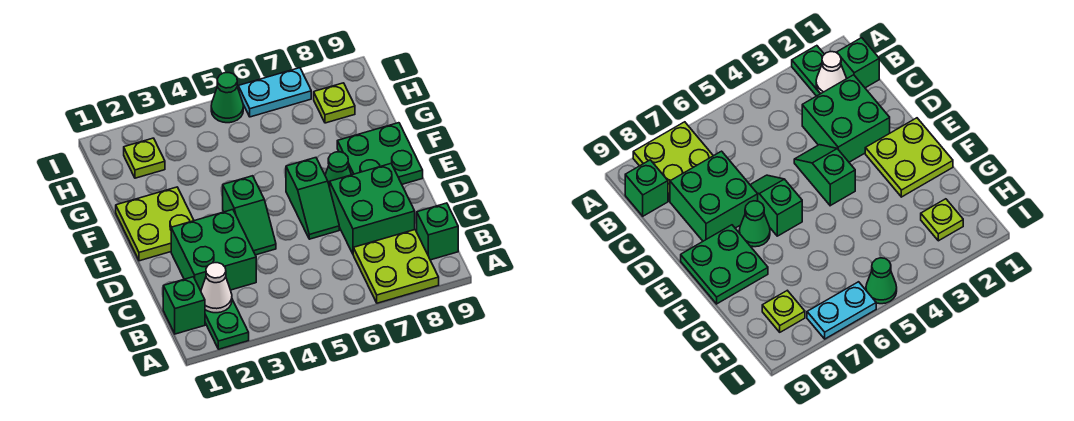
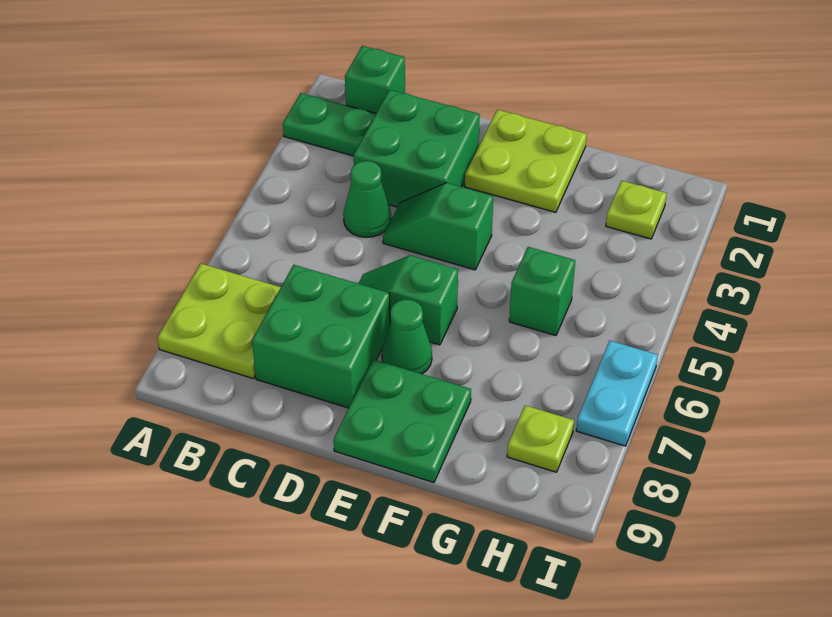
white cone B2 level 2 -> none
green brick B9 level 1 -> green brick G5 level 1
green cone I5 level 1 -> green cone C4 level 1

